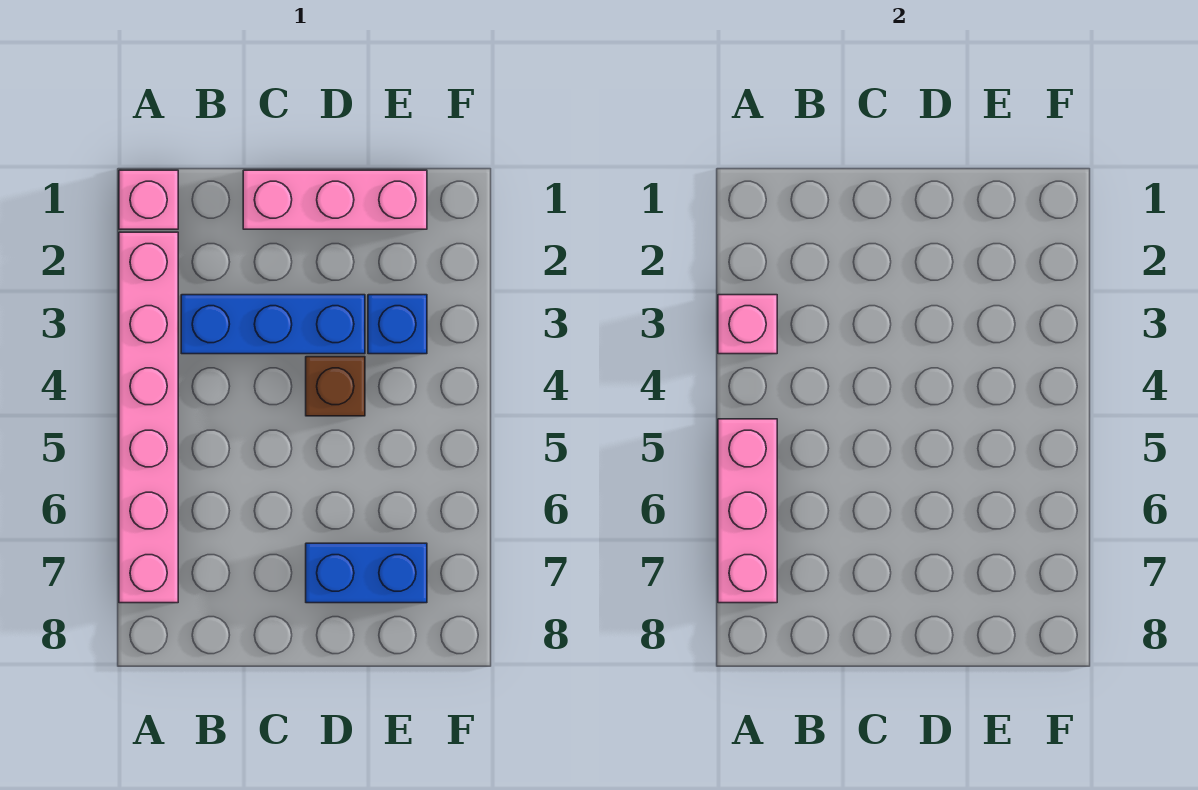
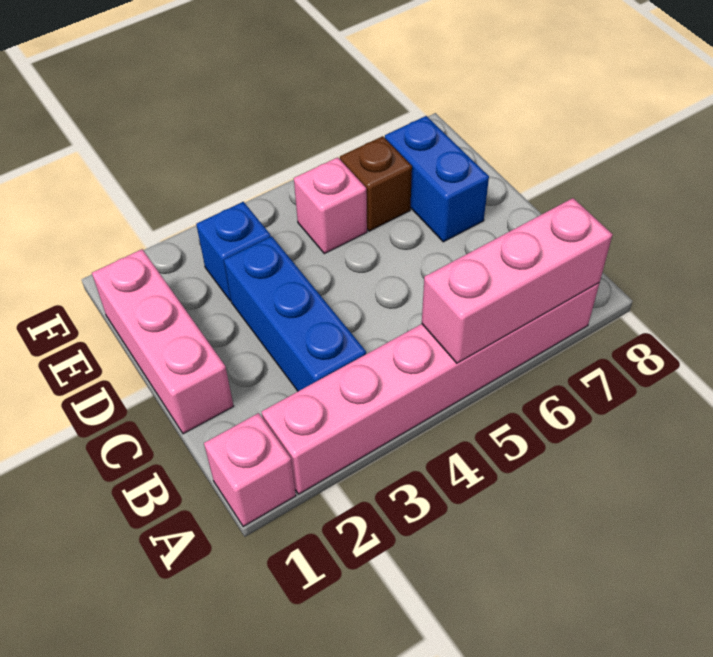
pink brick A3 level 2 -> pink brick E5 level 1
brown brick D4 level 1 -> brown brick E6 level 1

